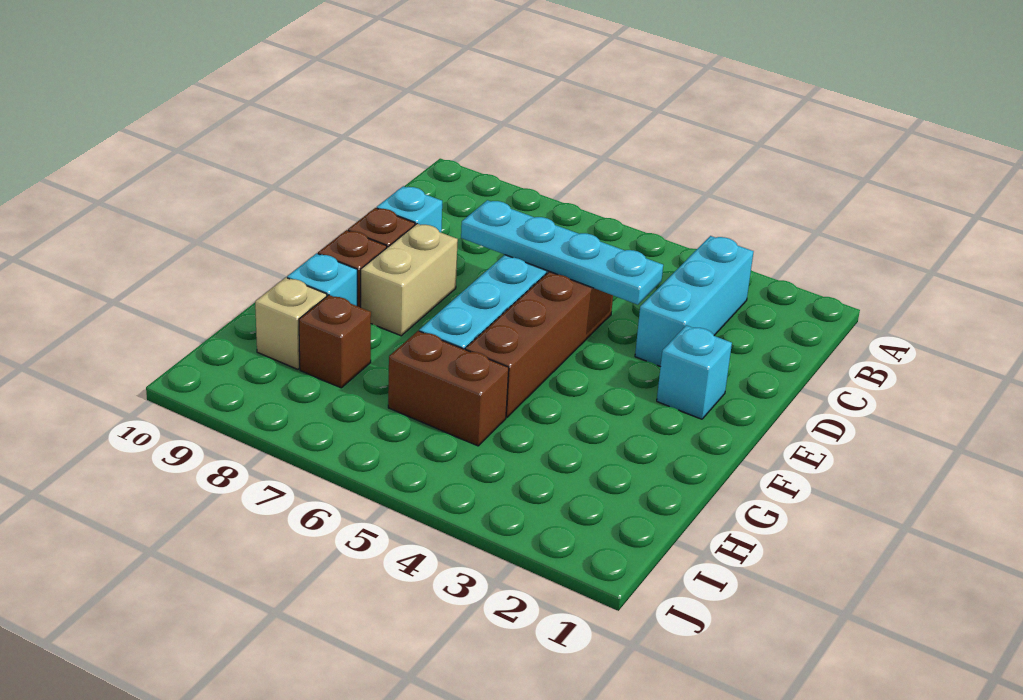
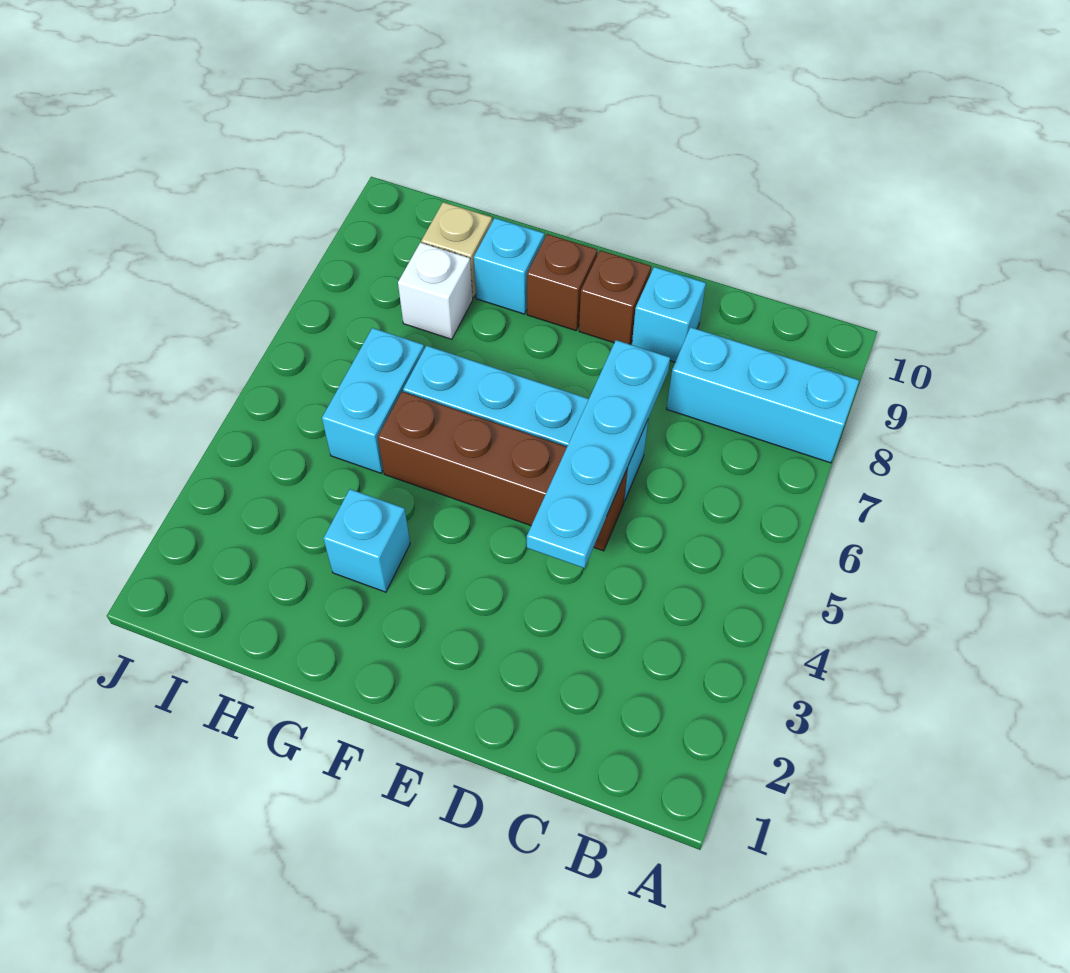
cyan brick B3:D3 level 1 -> cyan brick A8:C8 level 1
cyan brick E2 level 1 -> cyan brick G3 level 1
tan brick E8:F8 level 1 -> none
brown brick H5:H6 level 1 -> cyan brick H5:H6 level 1
brown brick H8 level 1 -> white brick H8 level 1

